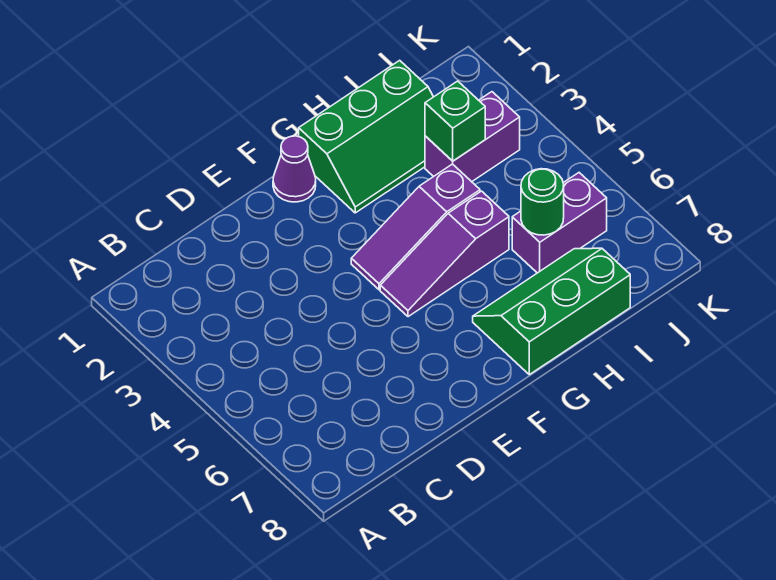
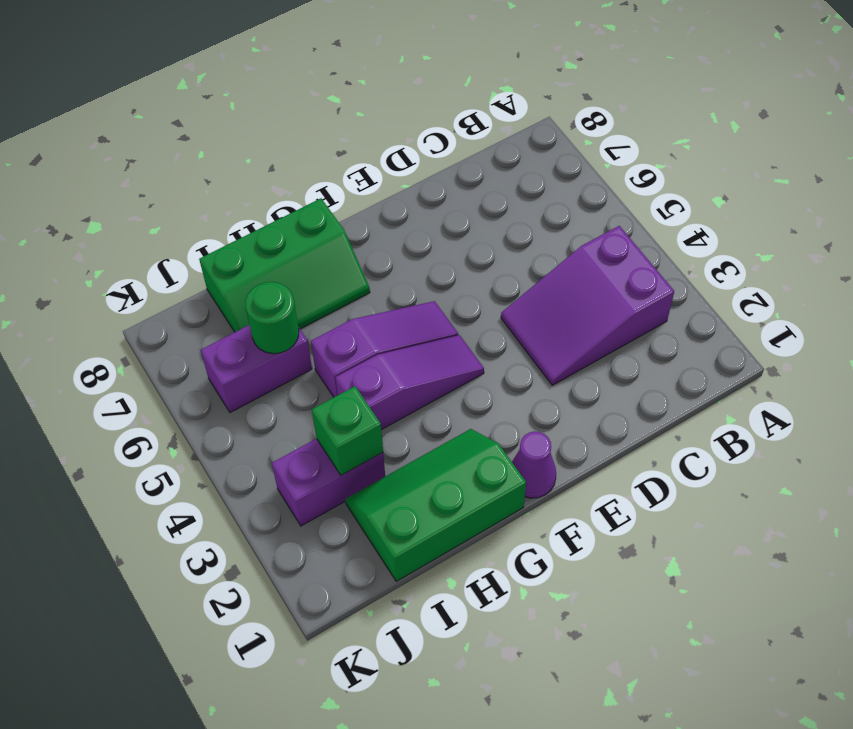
none -> purple slope B3:D4 level 1 top B

